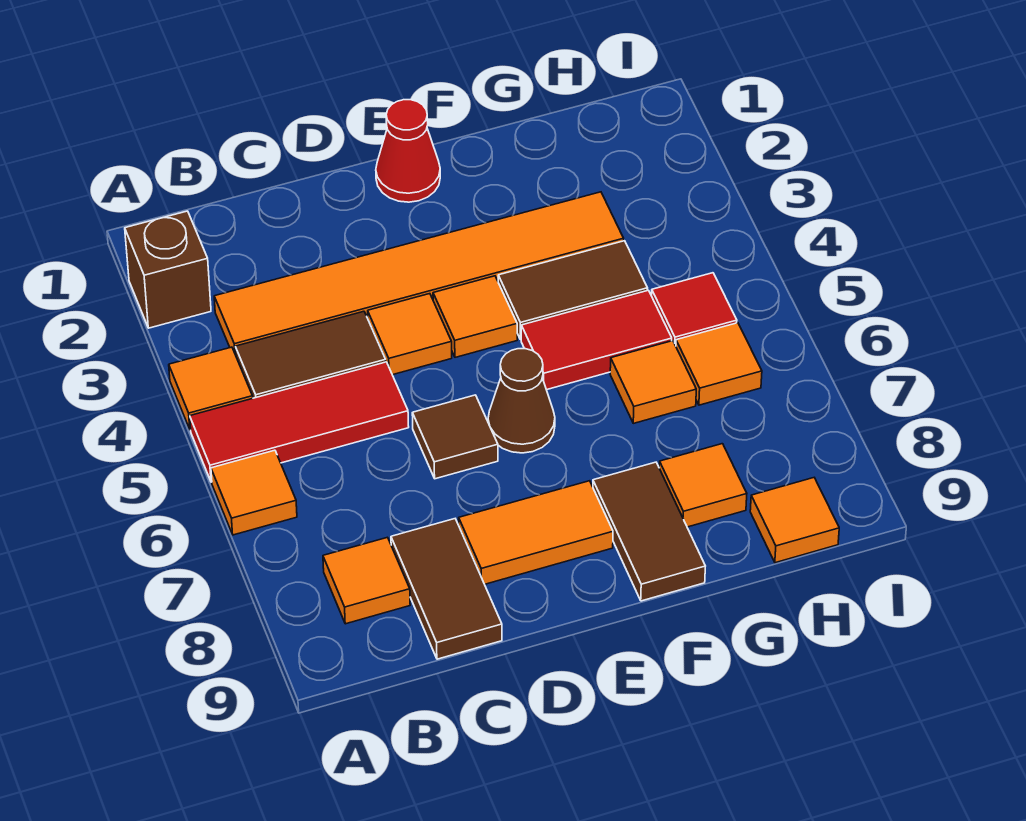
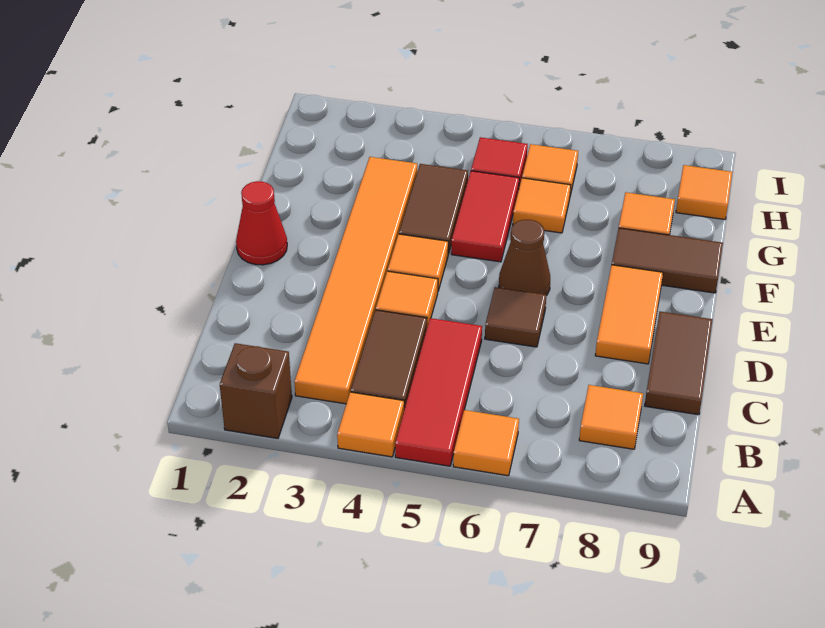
brown tile C8:C9 level 1 -> brown tile C9:D9 level 1

